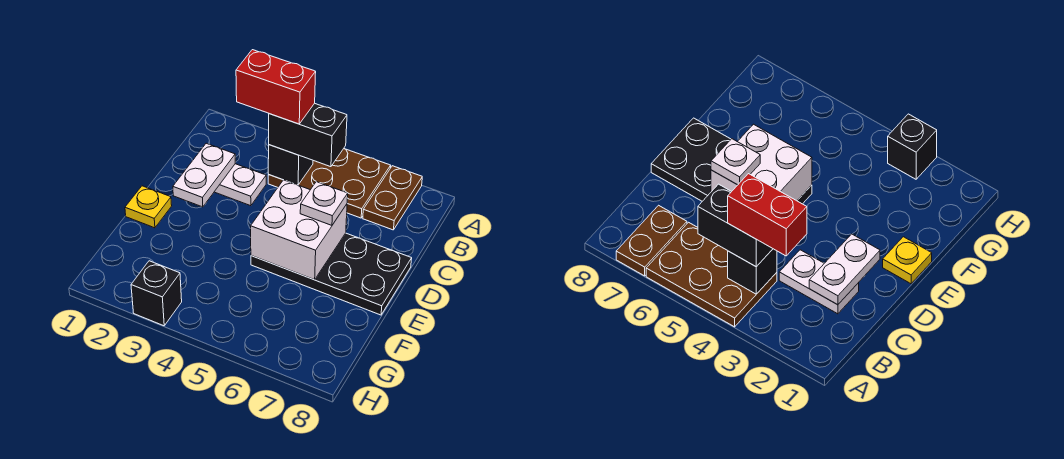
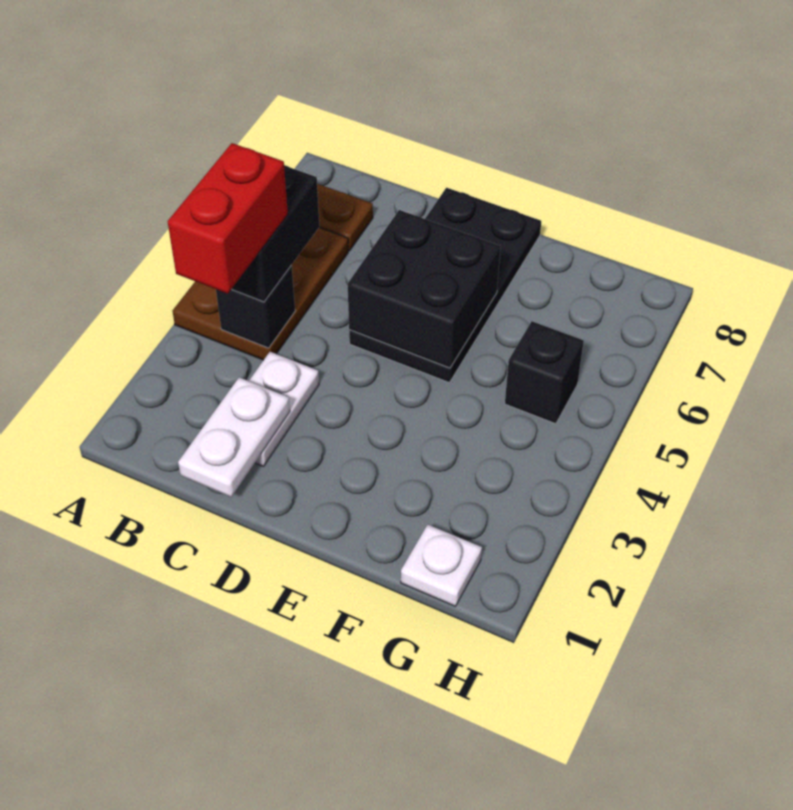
white plate C2:D2 level 2 -> white plate C1:C2 level 2
white brick D5:E6 level 2 -> black brick D5:E6 level 2
white plate D6 level 3 -> white plate G1 level 1
yellow plate E1 level 1 -> none
black brick H3 level 1 -> black brick G5 level 1

